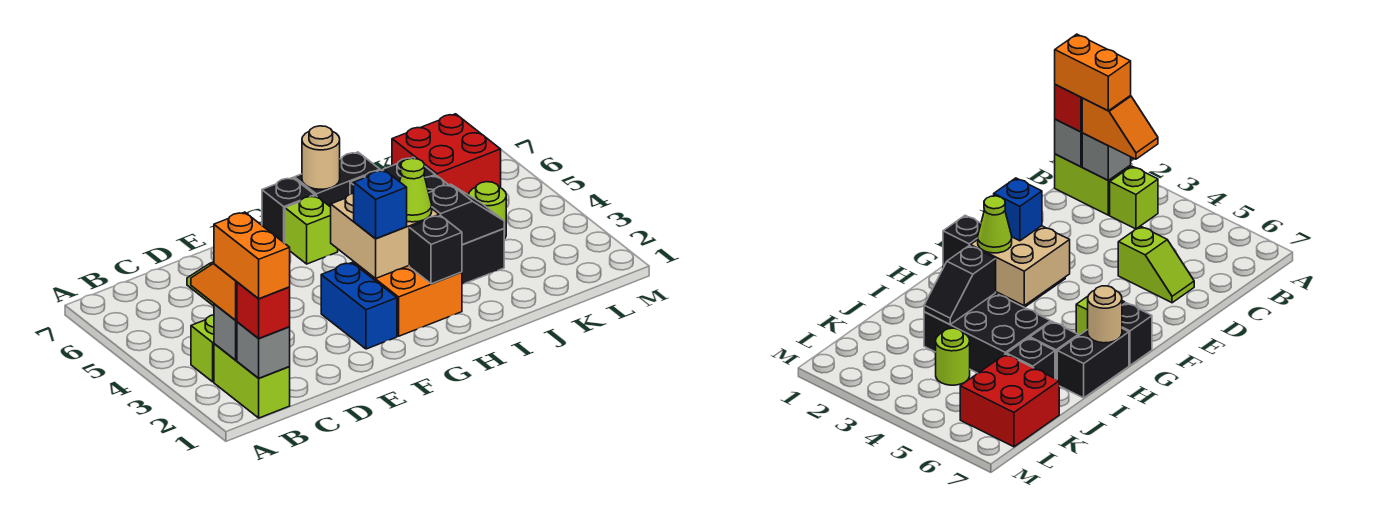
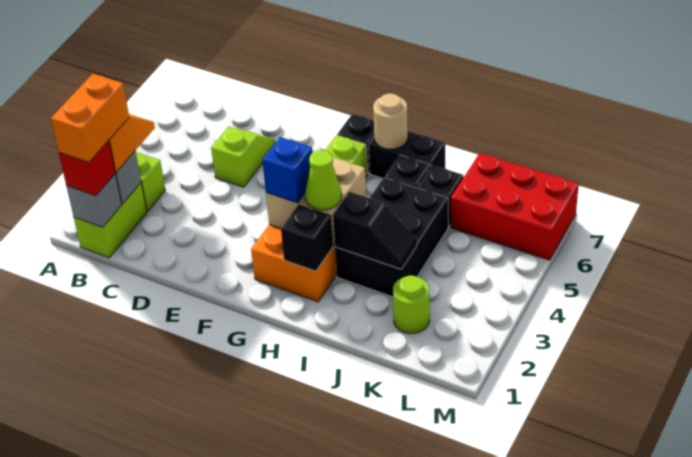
blue brick F2:F3 level 1 -> none
lime round brick K4 level 1 -> lime round brick K2 level 1
red brick K6:L7 level 1 -> red brick K6:M7 level 1

